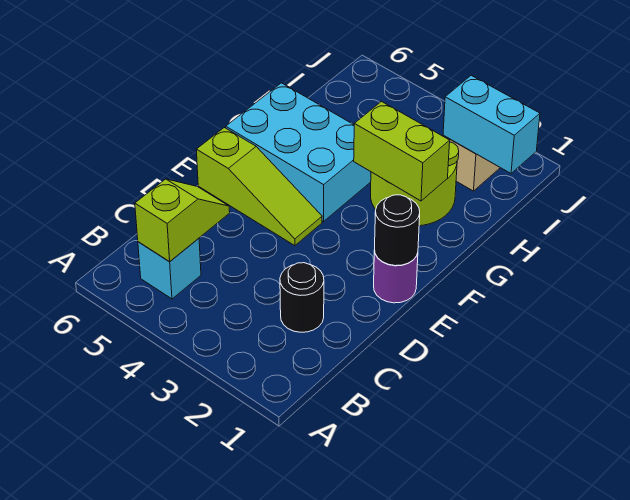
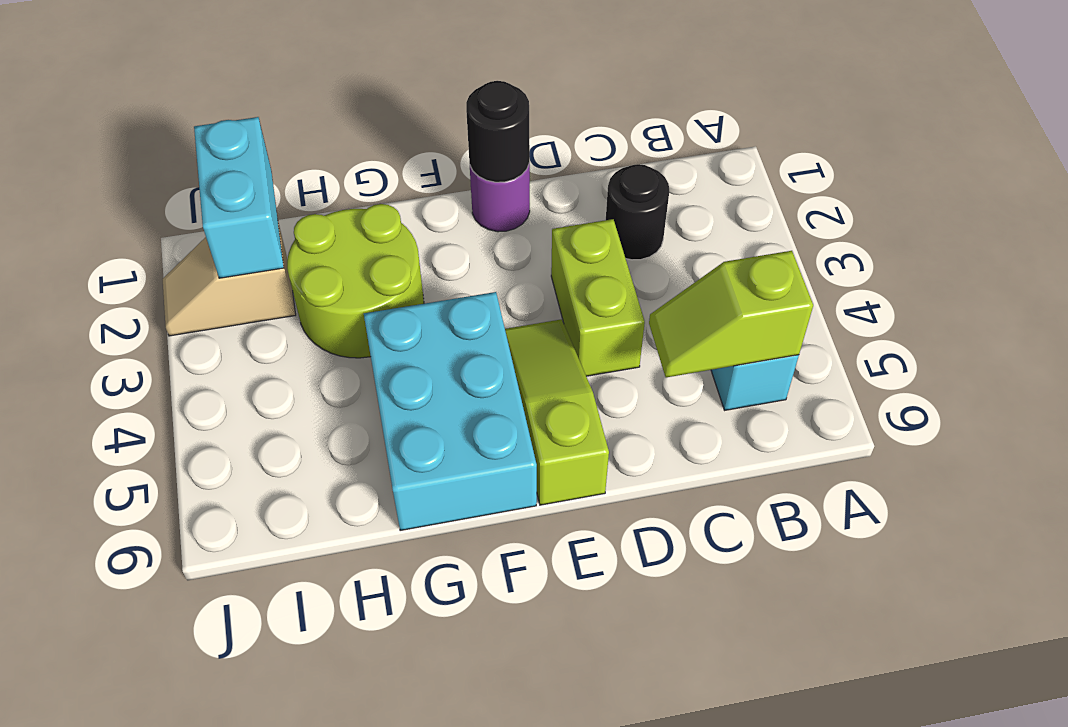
lime brick G2:G3 level 2 -> lime brick D3:D4 level 1

